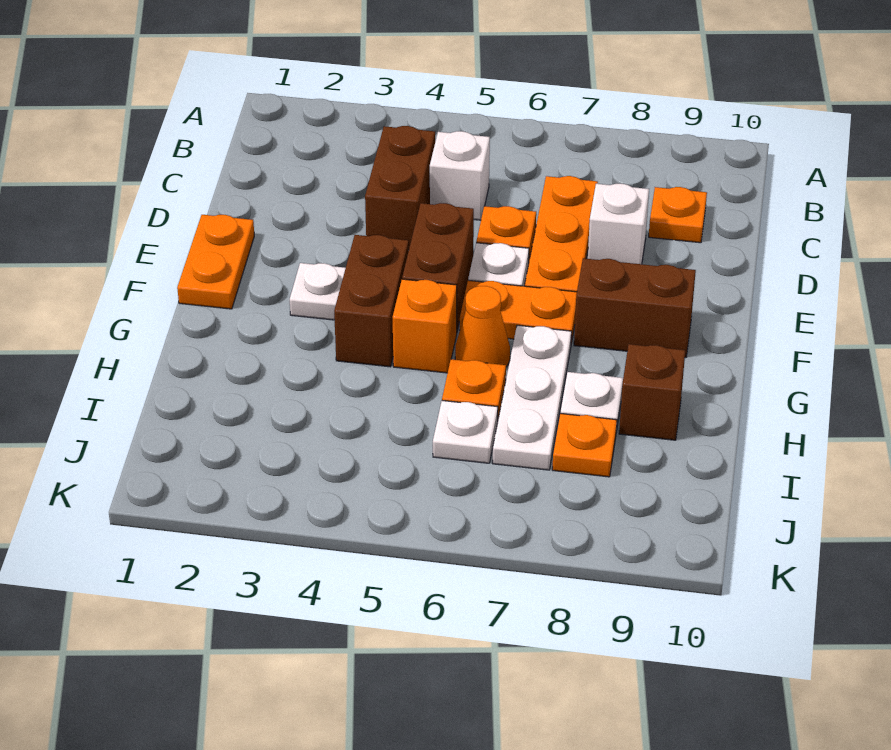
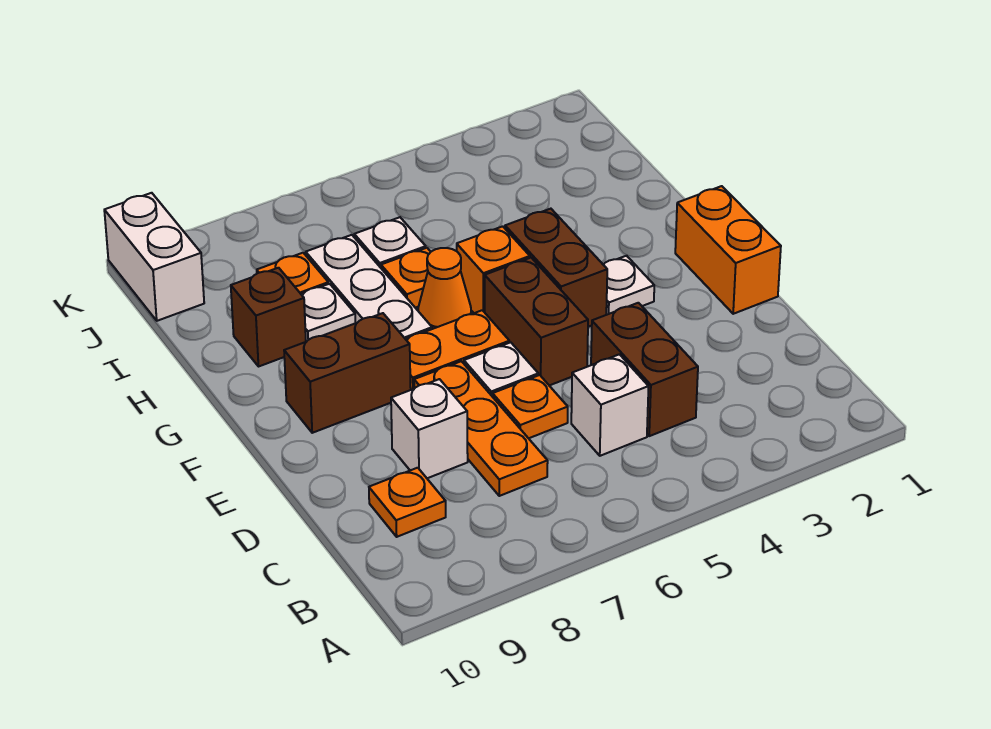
orange plate E1:F1 level 1 -> orange brick E1:F1 level 1
none -> white brick J10:K10 level 1

